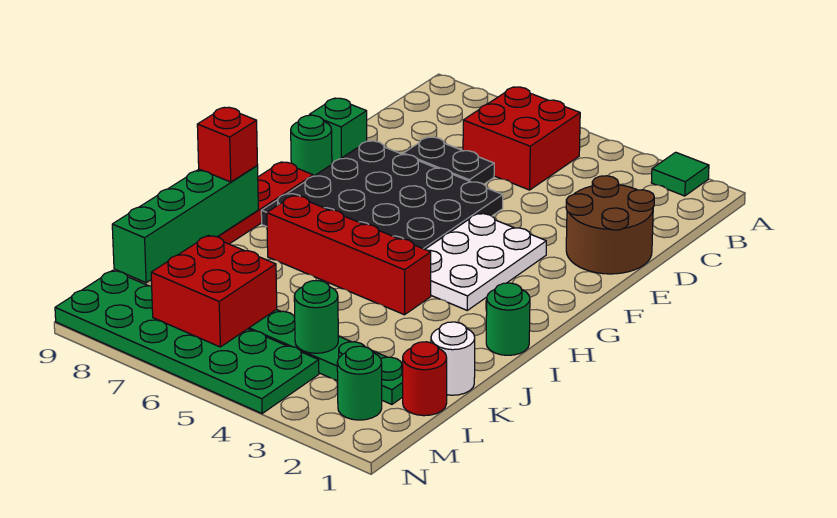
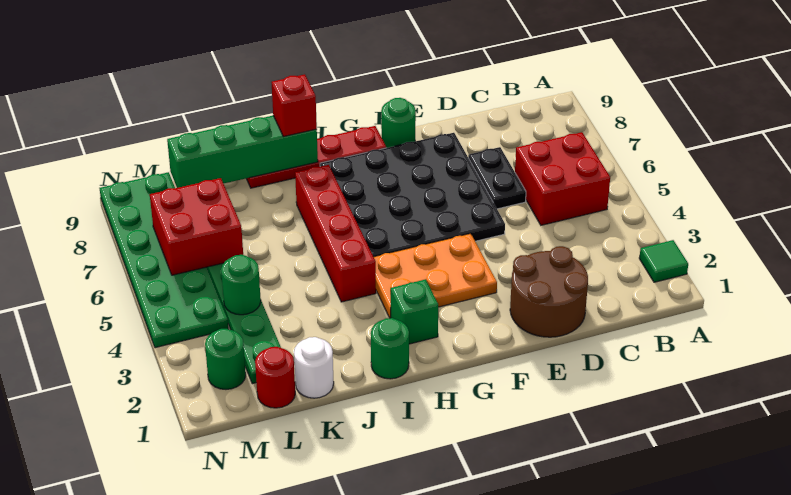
green brick E9 level 1 -> green brick H2 level 1
white plate F3:H4 level 1 -> orange plate F3:H4 level 1

